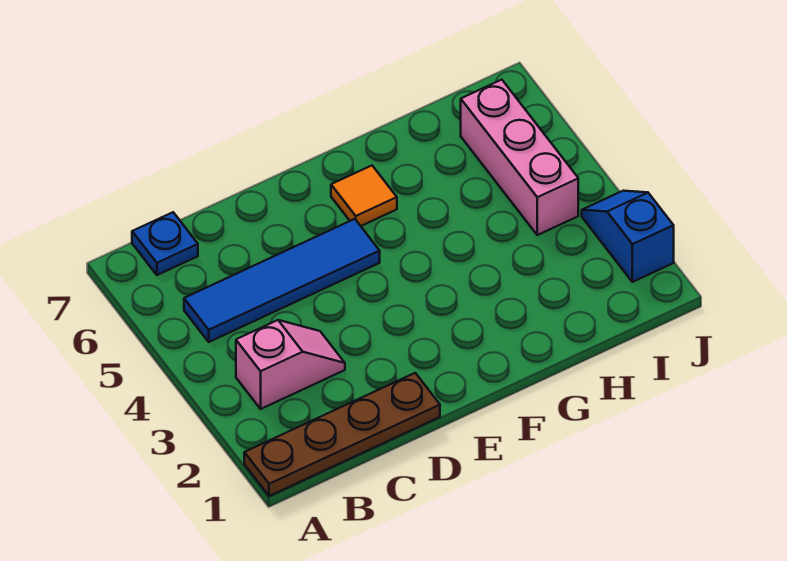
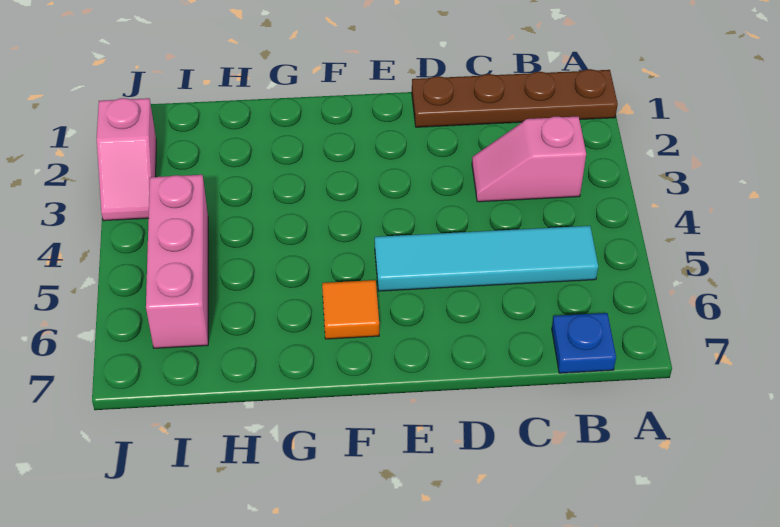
blue tile B5:E5 level 1 -> cyan tile B5:E5 level 1
blue slope J2:J3 level 1 top 2 -> pink slope J2:J3 level 1 top 2

